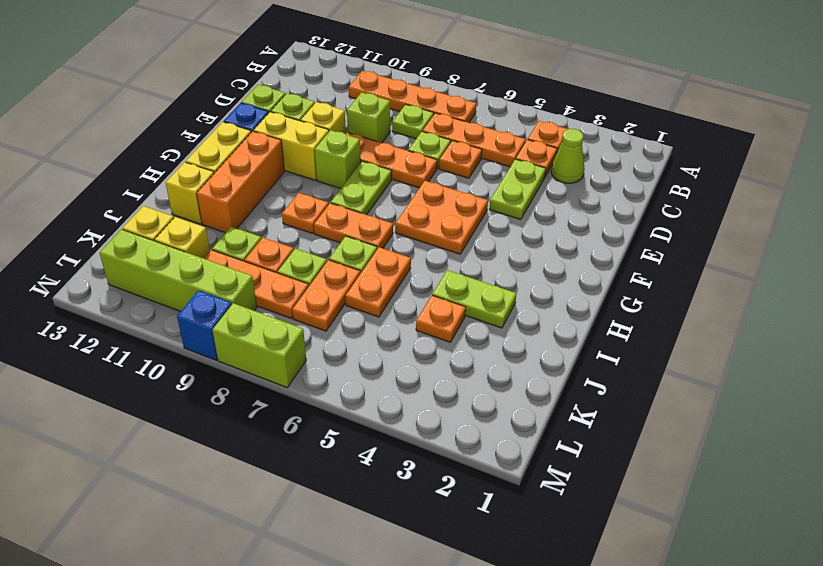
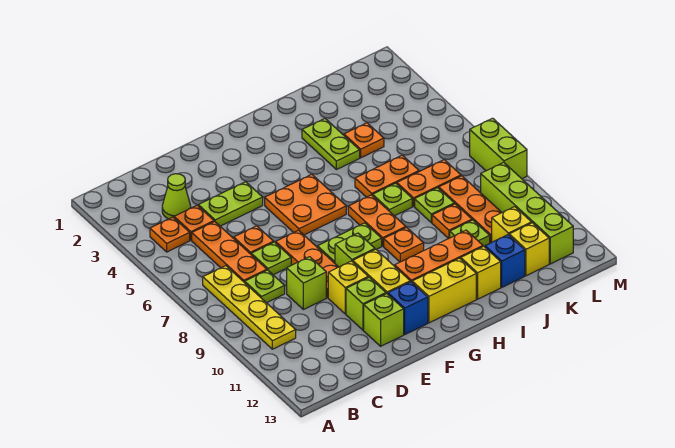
orange plate B7:B10 level 1 -> yellow plate B7:B10 level 1
blue brick M9 level 1 -> blue brick J12 level 1

